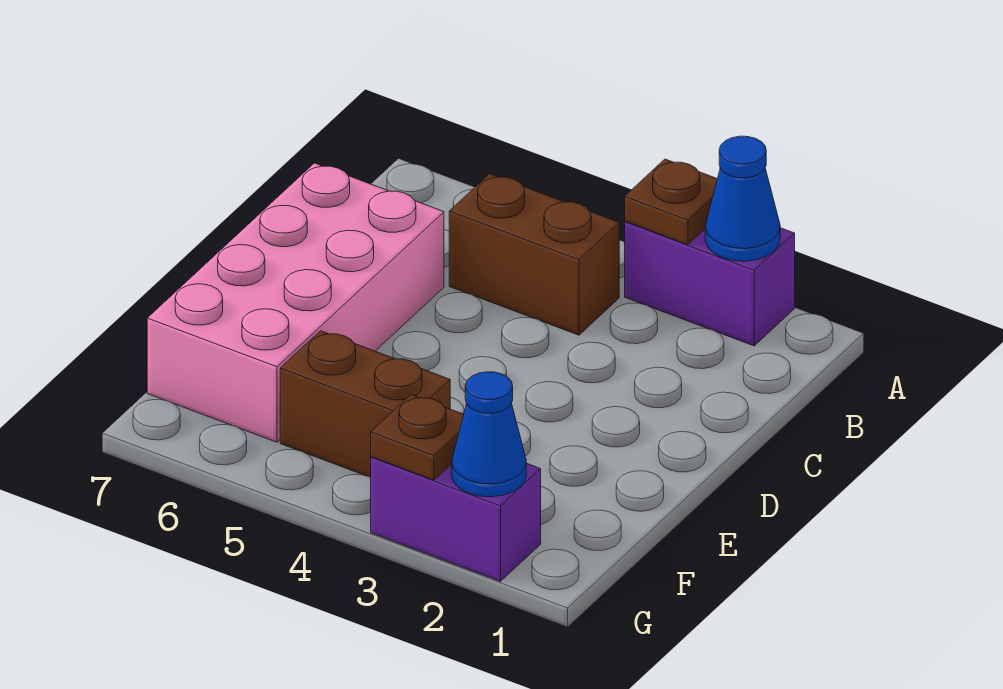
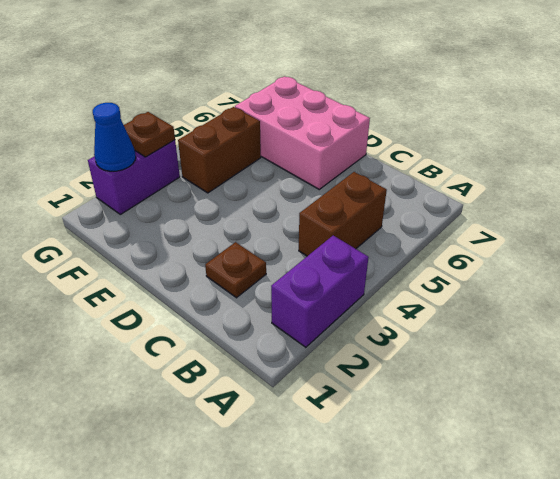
blue cone A2 level 2 -> none
brown plate A3 level 2 -> brown plate C2 level 1
pink brick C6:F7 level 1 -> pink brick D6:F7 level 1

